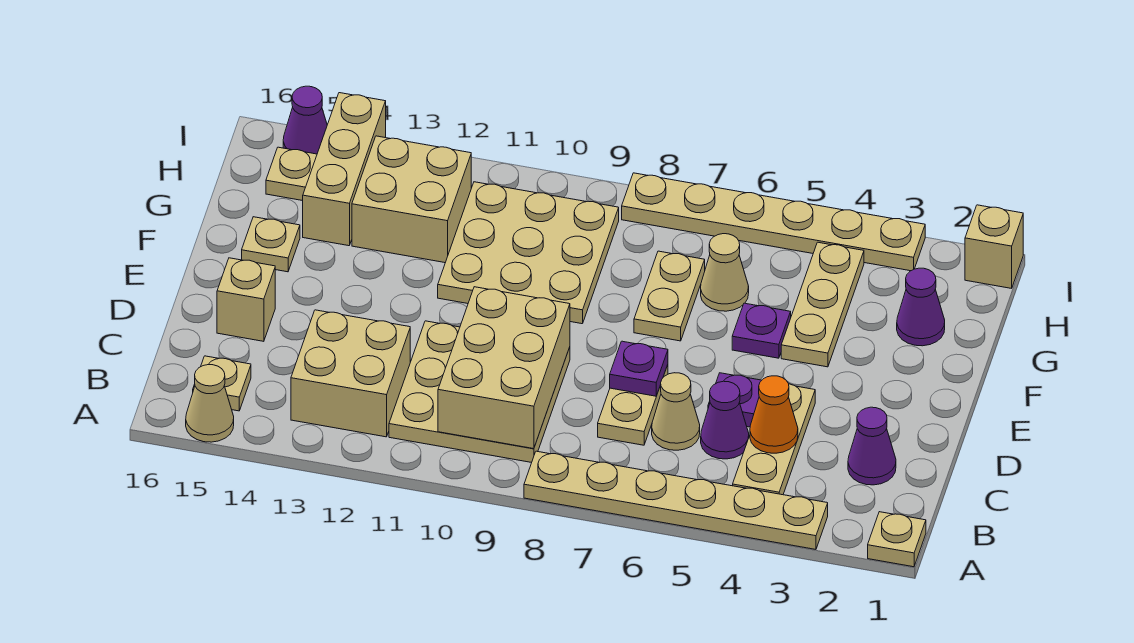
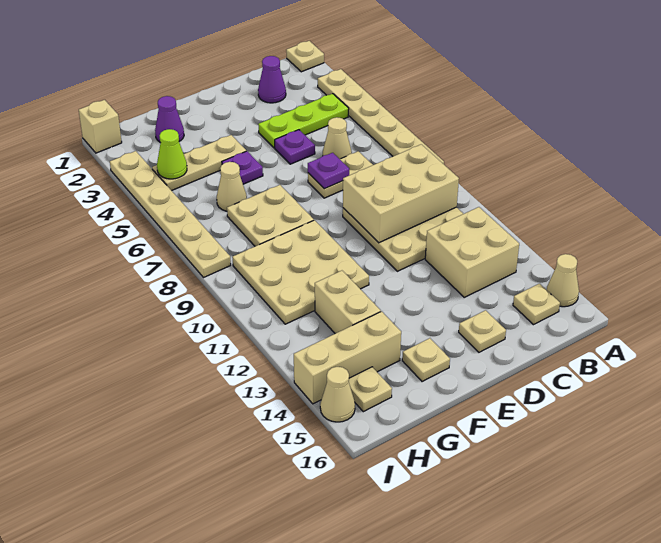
tan plate B4:D4 level 1 -> lime plate B4:D4 level 1
orange cone C4 level 2 -> none
purple cone C5 level 1 -> none
tan brick D15 level 1 -> tan plate D15 level 1
tan plate F7:G7 level 1 -> tan plate F7:G8 level 1
tan brick G12:H13 level 1 -> tan brick G12:G13 level 1
none -> lime cone H4 level 2
purple cone I15 level 1 -> tan cone I15 level 1

